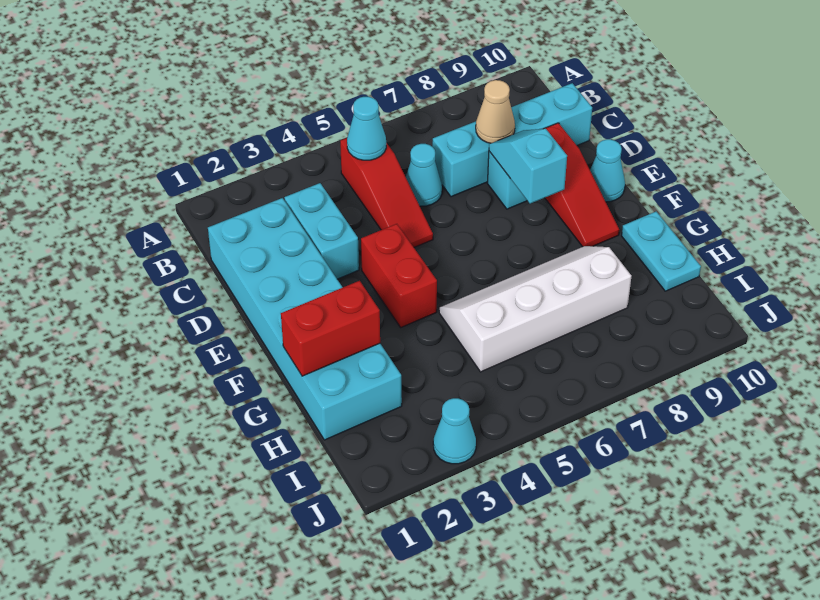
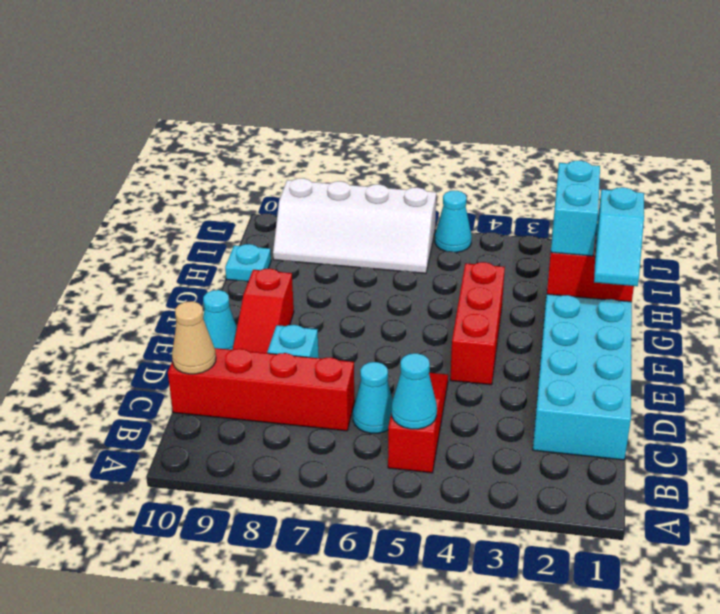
cyan brick C3:D3 level 1 -> cyan brick G2:H2 level 3
cyan brick C7:C10 level 1 -> red brick C7:C10 level 1
tan cone C8 level 2 -> tan cone C10 level 2
cyan slope D8:E8 level 2 top E -> cyan slope F1:G1 level 3 top G
red slope D9:F9 level 1 top D -> red slope D9:F9 level 1 top F
red brick E4:F4 level 1 -> red brick E4:G4 level 1
white slope G5:H8 level 1 top H -> white slope I6:J9 level 1 top J
cyan plate G10:H10 level 1 -> cyan plate H10 level 1
cyan cone J3 level 1 -> cyan cone J5 level 1

